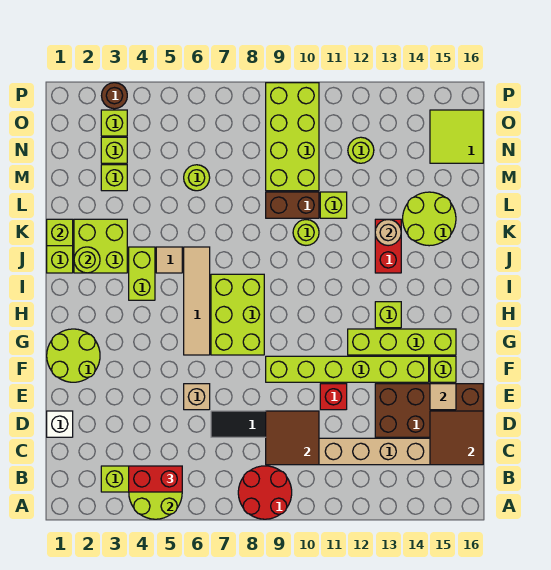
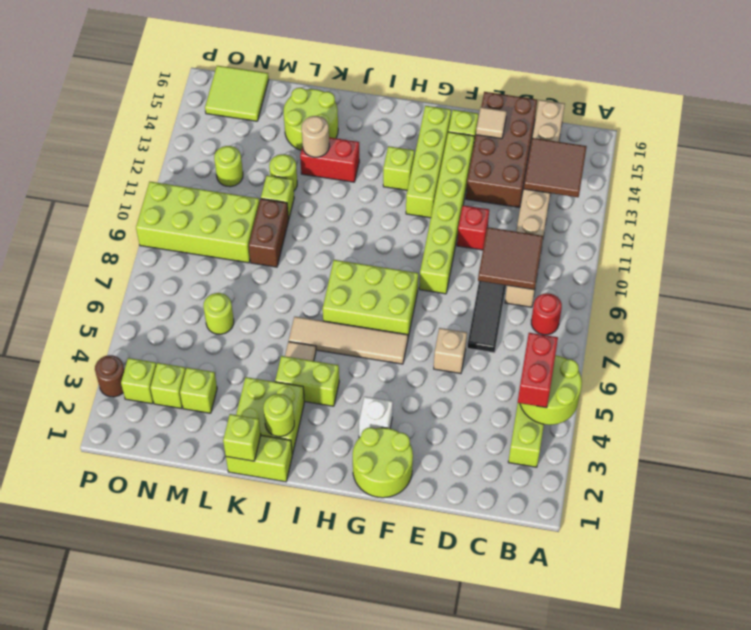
red round brick A8:B9 level 1 -> red round brick B8 level 1
brown tile C15:D16 level 2 -> brown tile B13:C14 level 2
white brick D1 level 1 -> white brick G3 level 1
lime round brick K10 level 1 -> lime round brick L12 level 1

